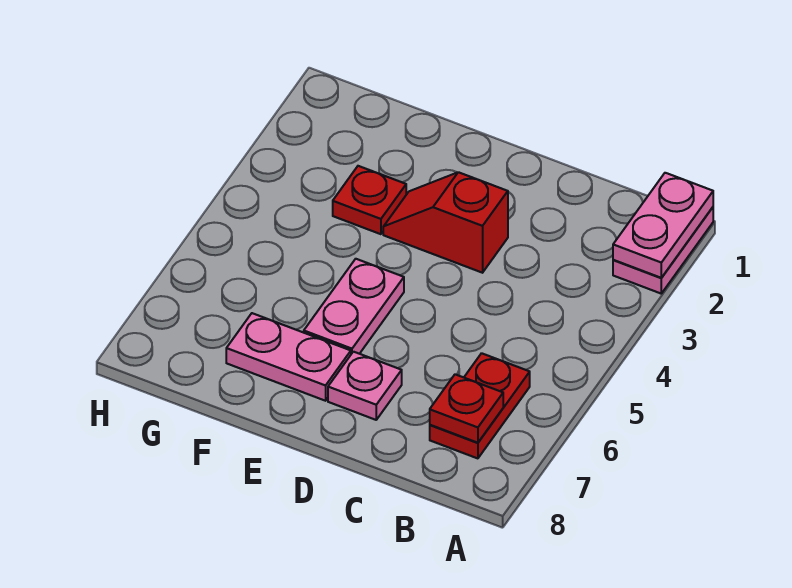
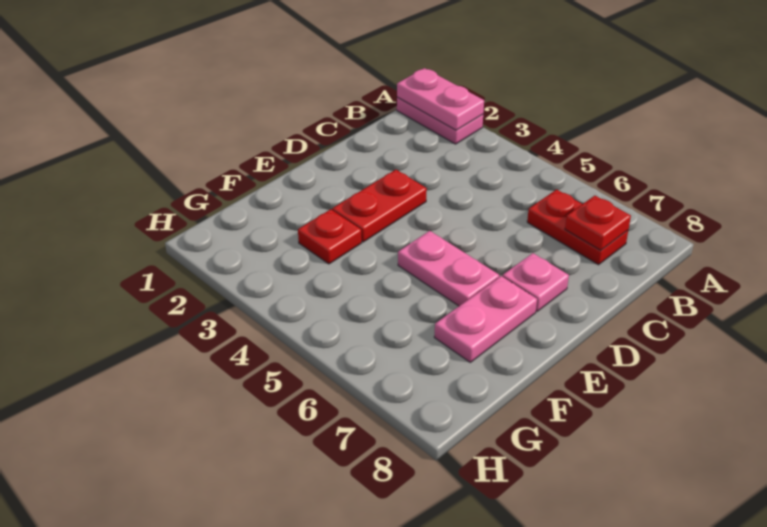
red slope D3:E3 level 1 top D -> red plate D3:E3 level 1

